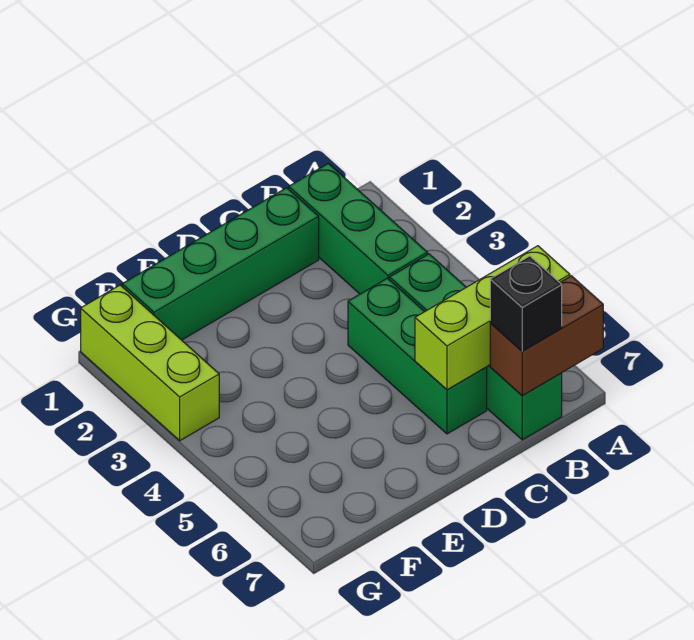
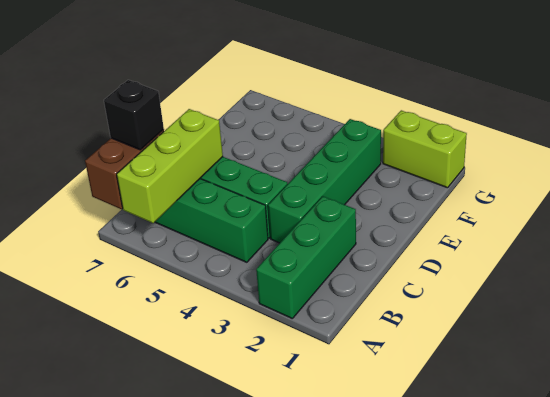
green brick B1:B3 level 1 -> green brick A2:C2 level 1
green brick C1:F1 level 1 -> green brick C3:F3 level 1
lime brick G1:G3 level 1 -> lime brick G1:G2 level 1

